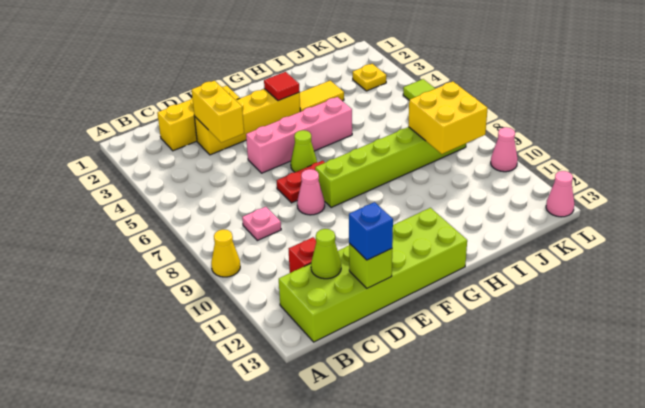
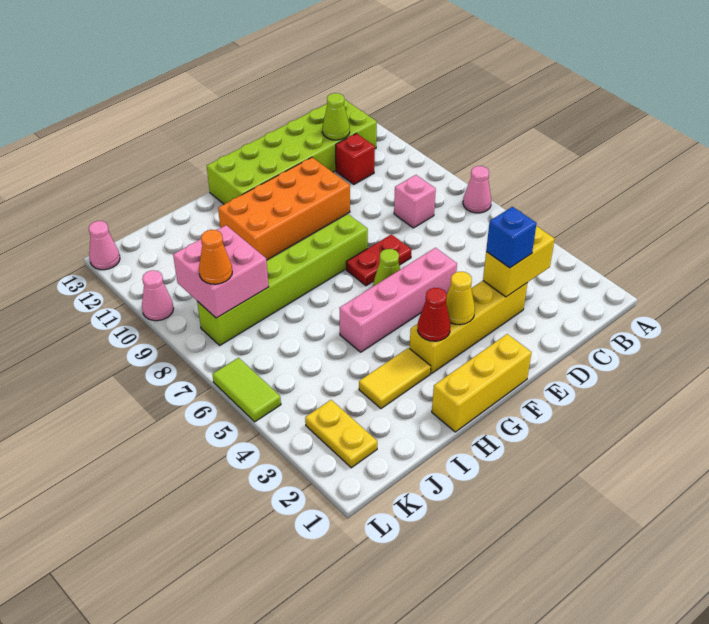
yellow cone A9 level 1 -> yellow cone F3 level 2
yellow brick C2:E2 level 1 -> yellow brick F1:H1 level 1
pink plate C8 level 1 -> pink brick C8 level 1
yellow brick D3:D4 level 2 -> yellow brick C3:D3 level 2
lime brick D13 level 2 -> none
blue brick D13 level 3 -> blue brick D3 level 3
pink cone E8 level 1 -> pink cone A7 level 1
none -> orange brick E10:H11 level 1
red tile G3 level 2 -> red cone G3 level 2
yellow brick J8:K9 level 2 -> pink brick J8:K9 level 2
yellow plate K3 level 1 -> yellow plate K2:K3 level 1
none -> orange cone K8 level 3

